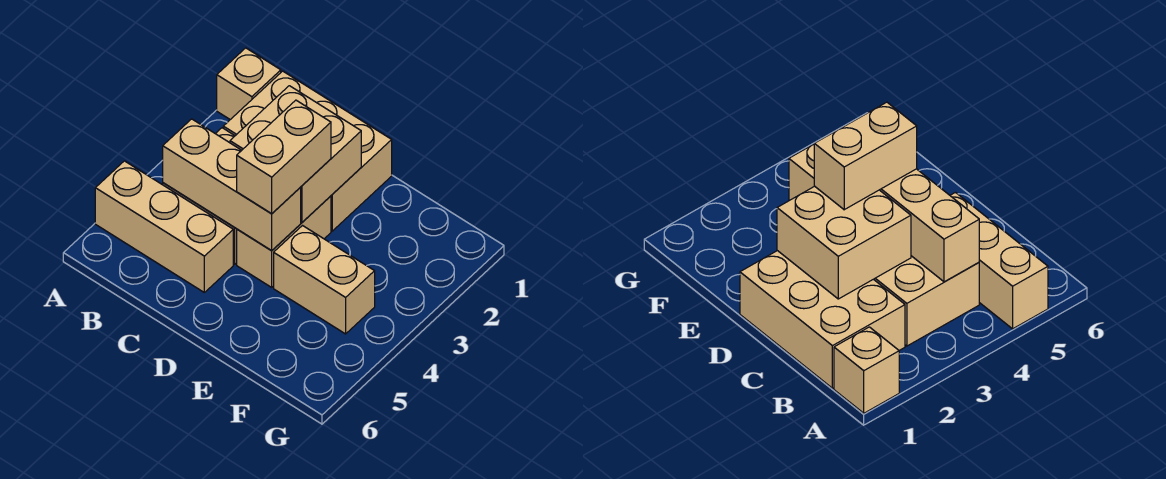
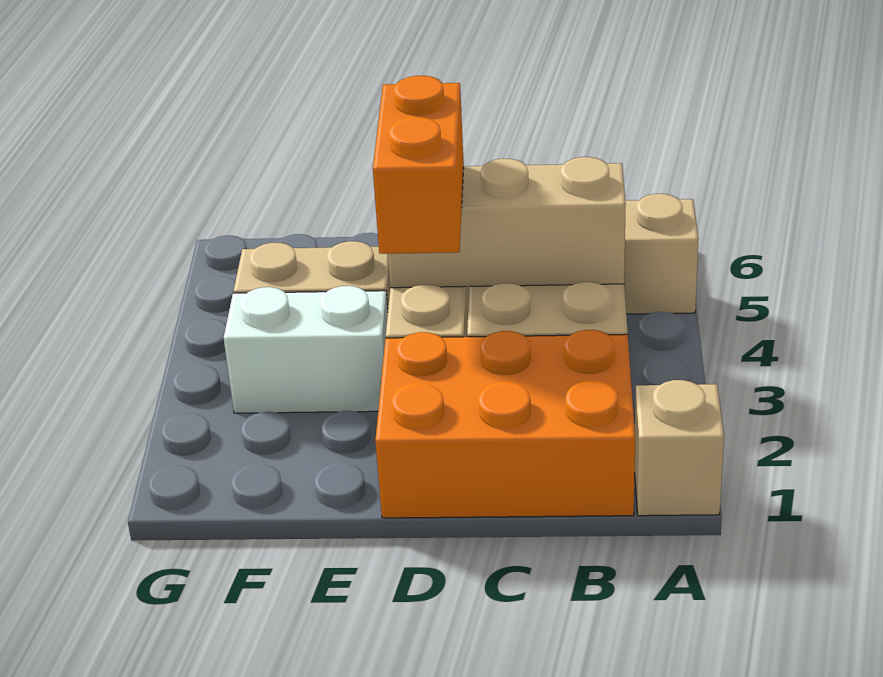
tan brick B1:D2 level 1 -> orange brick B1:D2 level 1
tan brick C2:D3 level 2 -> none
tan brick D3:D4 level 3 -> orange brick D3:D4 level 3
none -> white brick E3:F3 level 1

